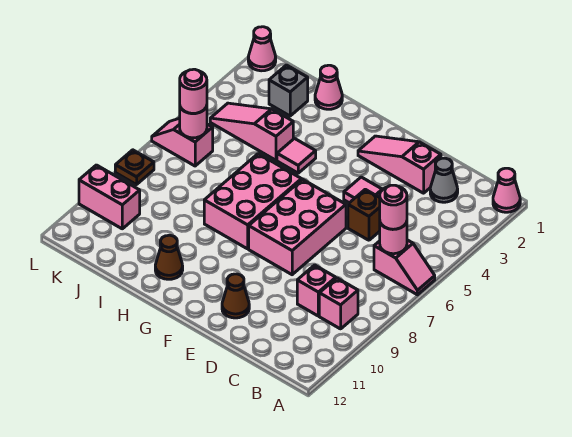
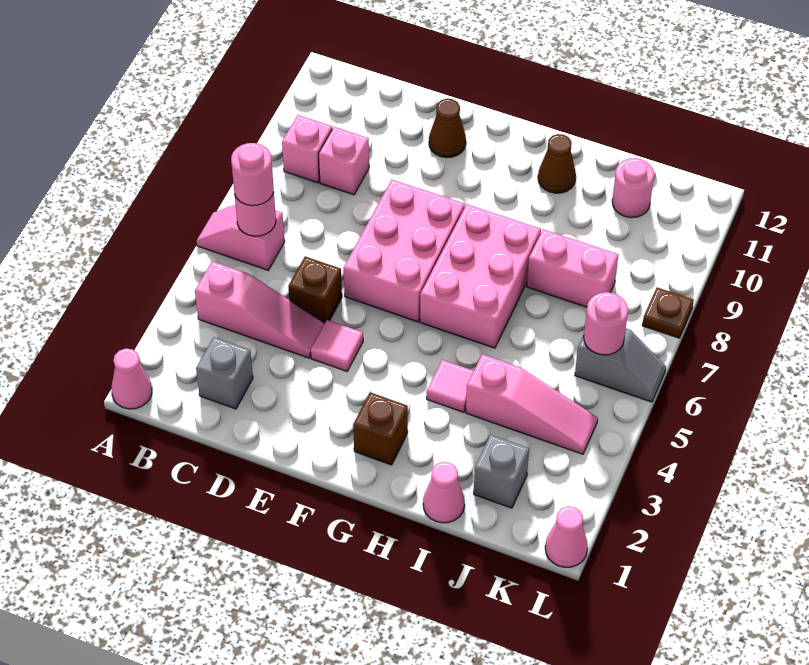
grey cone C2 level 1 -> grey brick C2 level 1
pink slope D2:F2 level 1 top D -> pink slope B4:D4 level 1 top B
none -> brown brick G2 level 1
pink slope K6:L6 level 1 top K -> grey slope K6:L6 level 1 top K
pink round brick K6 level 3 -> pink round brick J11 level 1
pink brick K10:L10 level 1 -> pink brick I8:J8 level 1

